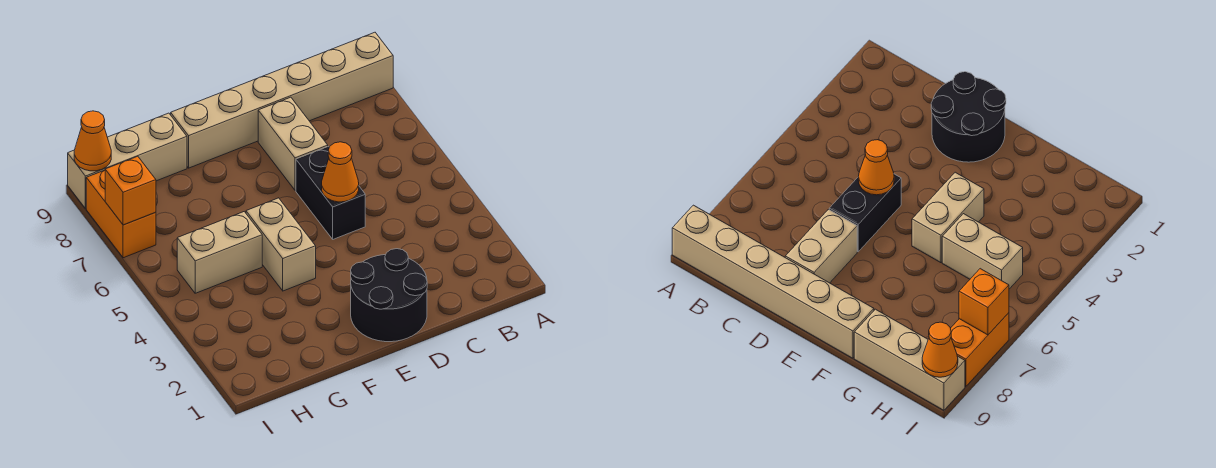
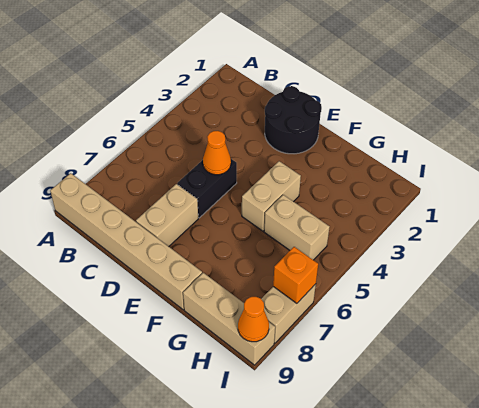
orange brick I7:I8 level 1 -> tan brick I7:I8 level 1

